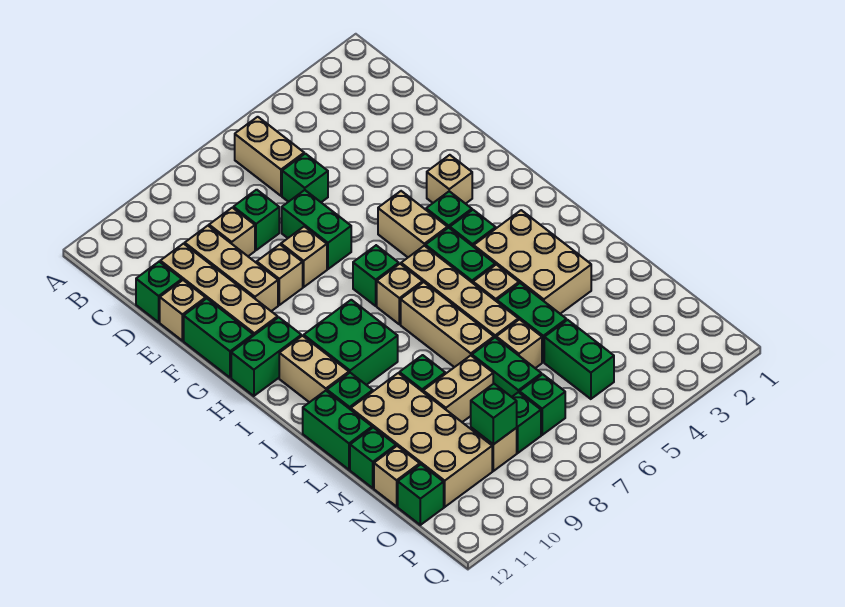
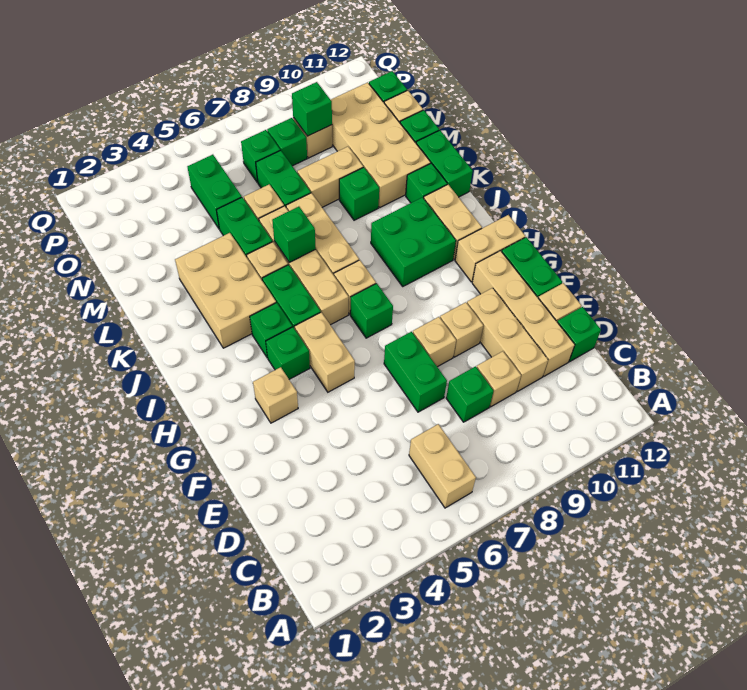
green brick D6 level 1 -> green brick K6 level 2
green brick H11:H12 level 1 -> tan brick H11:H12 level 1

